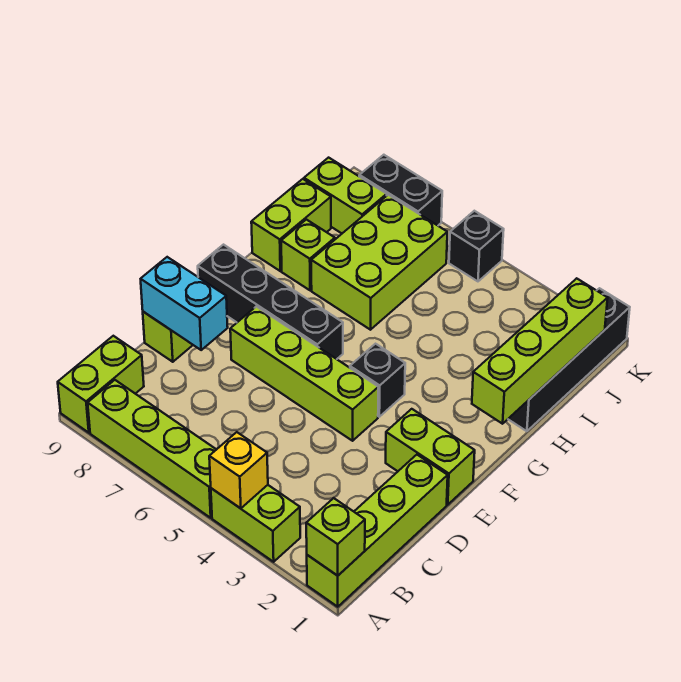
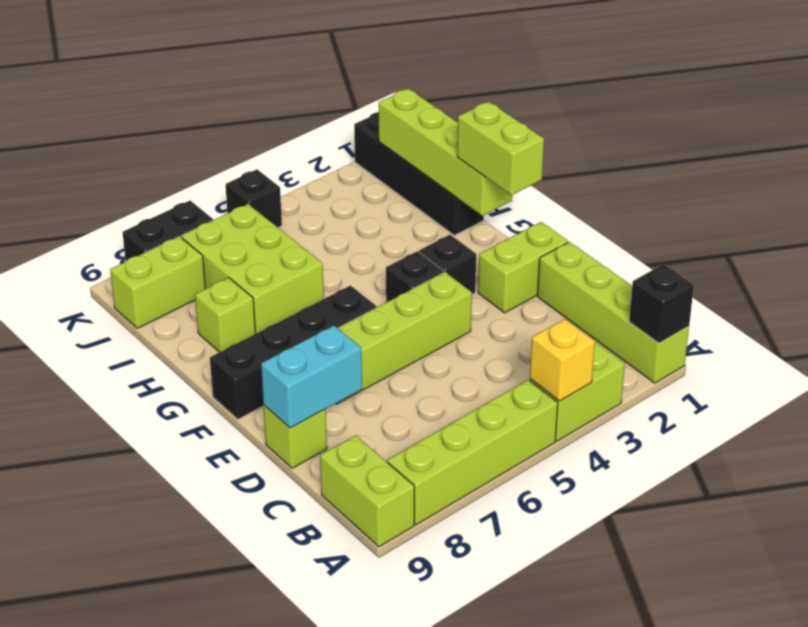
lime brick A1 level 2 -> black brick A1 level 2
none -> black brick F3 level 1
lime brick H9:I9 level 1 -> lime brick F1:G1 level 3

